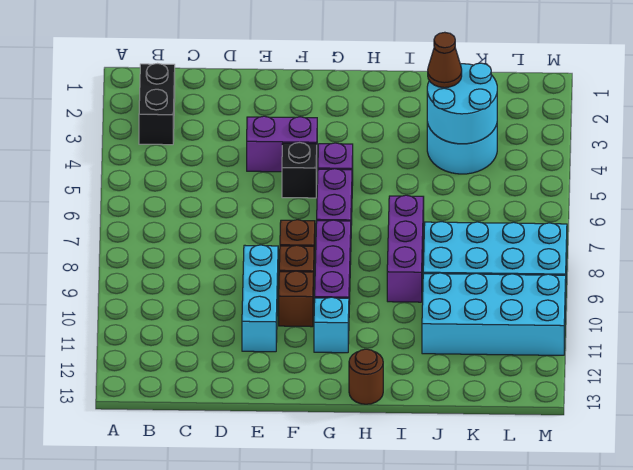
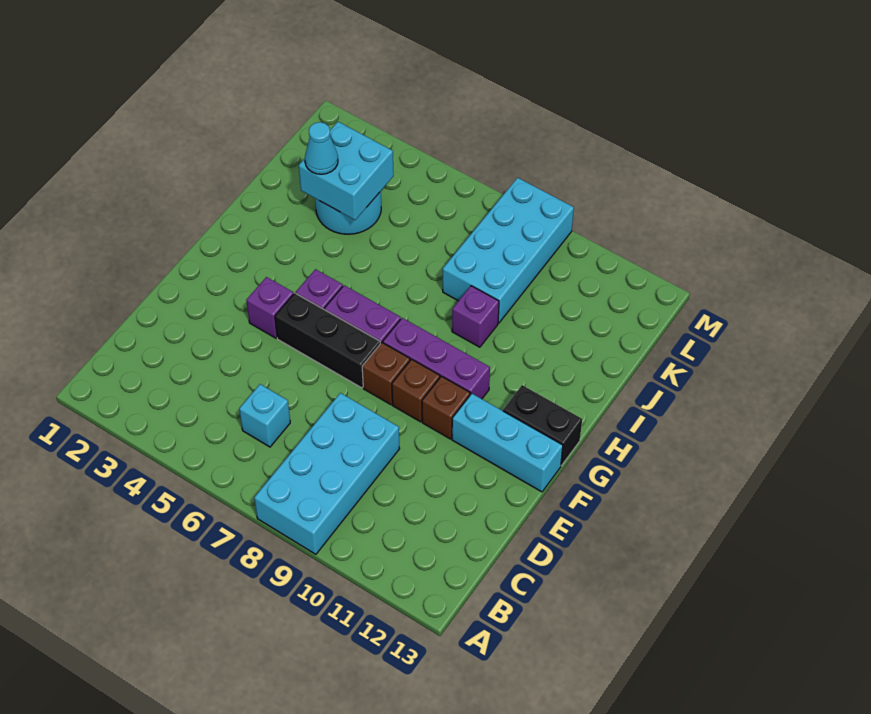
black brick B2:B3 level 1 -> black brick G12:G13 level 1
purple brick E4:F4 level 1 -> purple brick F4 level 1
cyan brick E9:E11 level 1 -> cyan brick F11:F13 level 1
black brick F5 level 1 -> black brick F5:F7 level 1
cyan brick G11 level 1 -> cyan brick C6 level 1
brown round brick H13 level 1 -> none
purple brick I7:I9 level 1 -> purple brick I9 level 1
cyan round brick J3:K4 level 2 -> cyan brick J3:K4 level 2
brown cone J3 level 3 -> cyan cone J3 level 3
cyan brick J10:M11 level 1 -> cyan brick A8:D9 level 1

